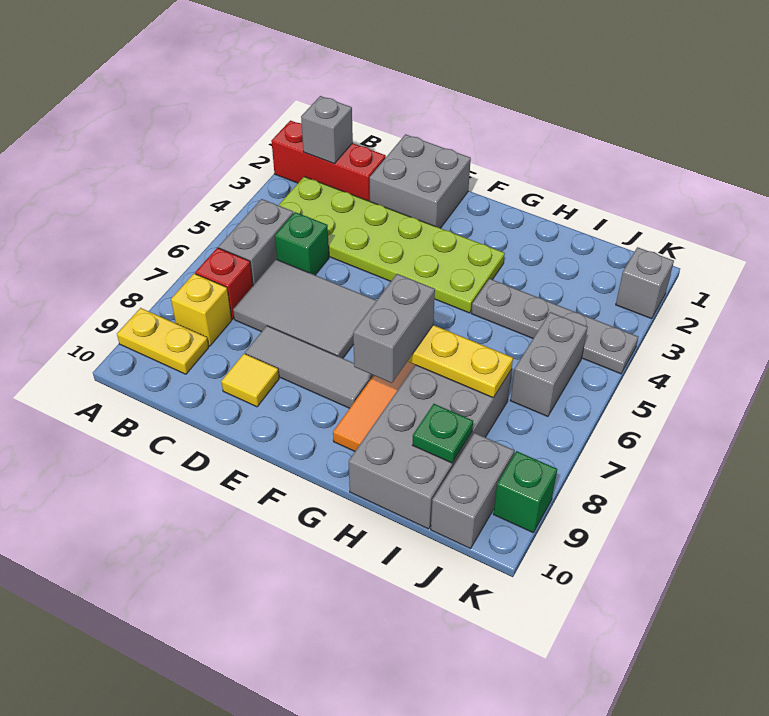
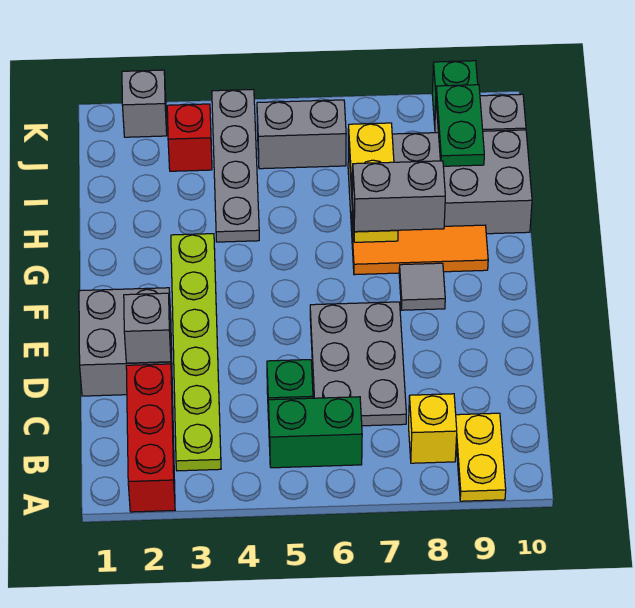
grey brick B2 level 2 -> grey brick D2 level 2
lime plate B3:G4 level 1 -> lime plate B3:G3 level 1
grey brick B5:B6 level 1 -> green brick B5:B6 level 1
red brick B7 level 1 -> red brick J3 level 1
grey tile C6:E7 level 1 -> grey plate C6:E7 level 1
grey tile D8:F8 level 1 -> grey tile F8 level 1
yellow tile D9 level 1 -> none
green plate I9 level 2 -> green plate I9:J9 level 2

